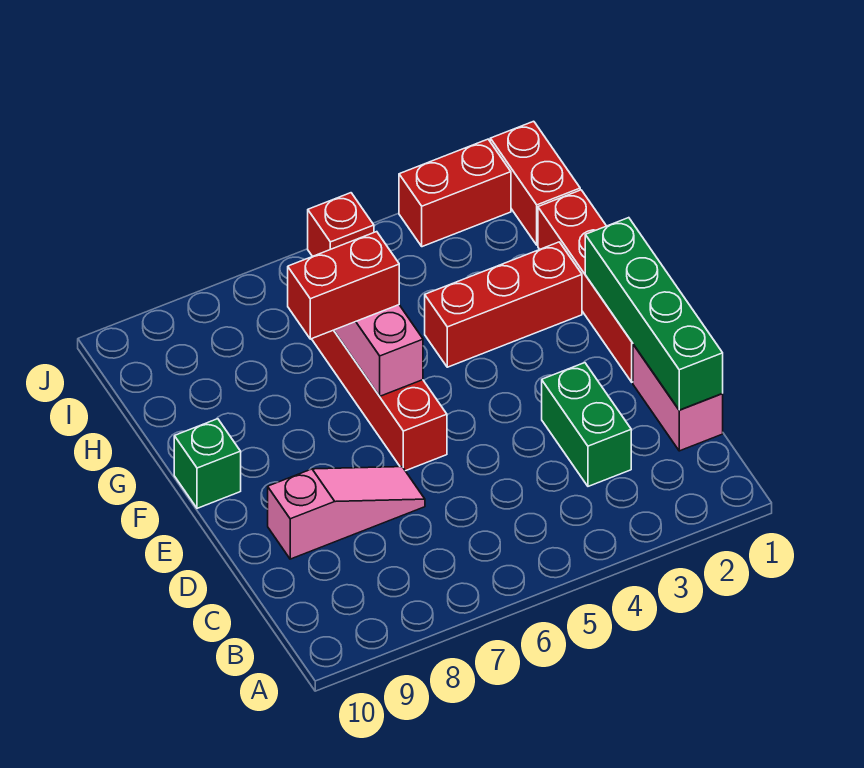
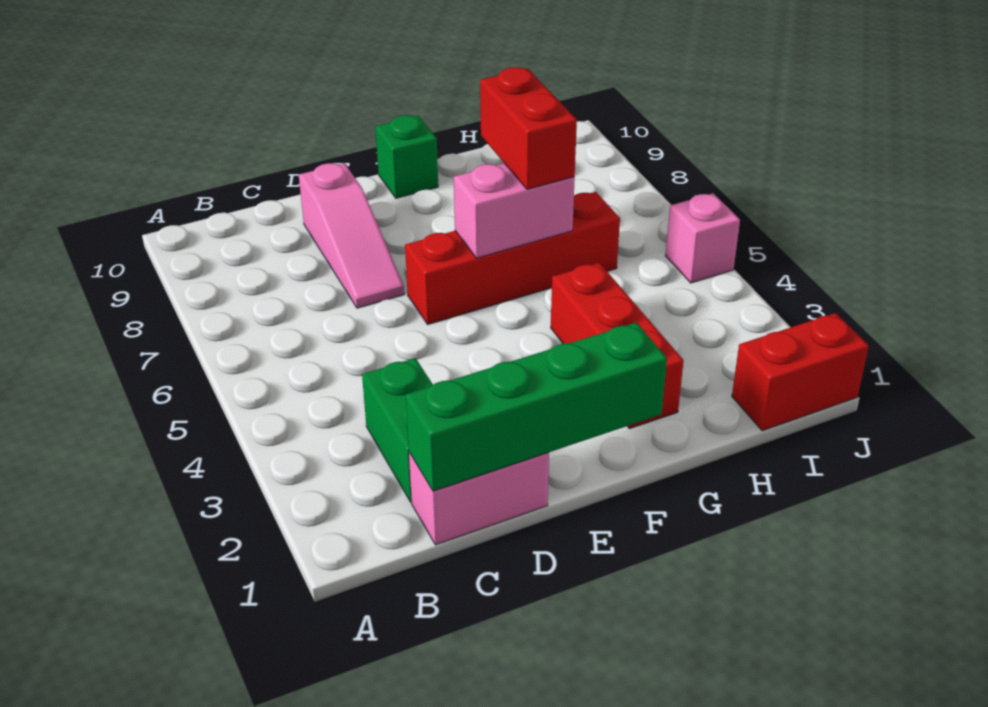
green brick C3:D3 level 1 -> green brick C2:C3 level 1
red brick E1:H1 level 1 -> none
red brick J2:J3 level 1 -> none
red brick J5 level 1 -> pink brick J5 level 1

